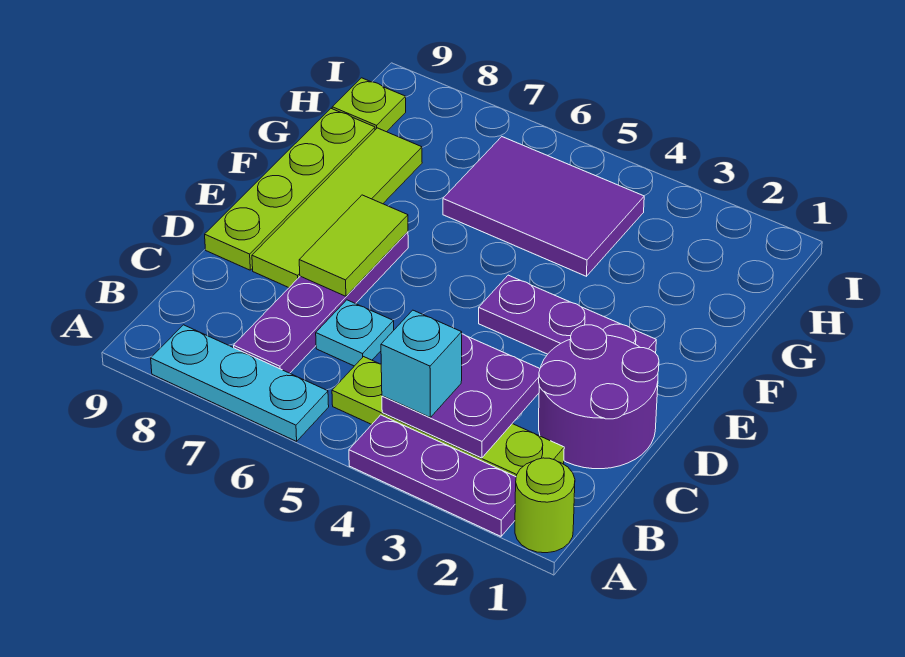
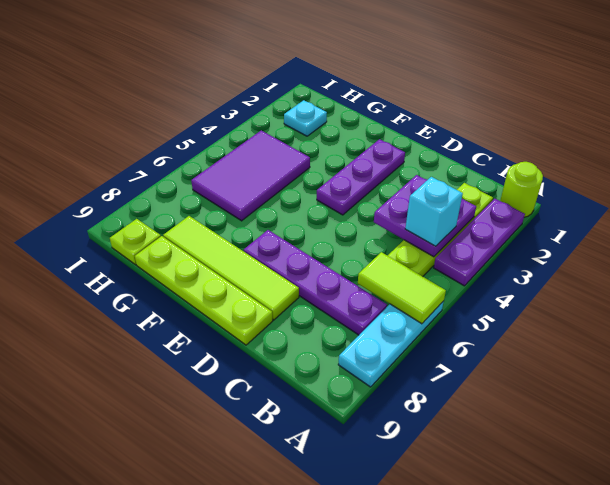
purple round brick C1:D2 level 1 -> none
cyan plate C6 level 1 -> cyan plate H2 level 1
lime tile D7:E7 level 2 -> lime tile A6:B6 level 2

